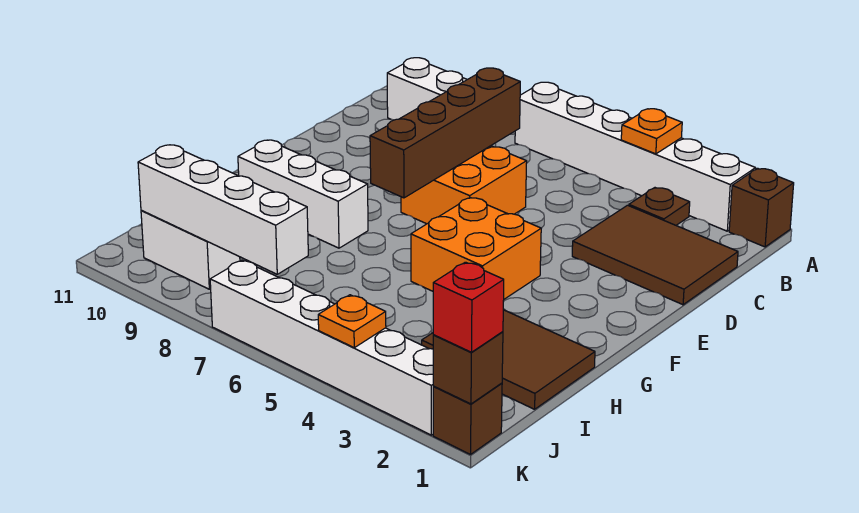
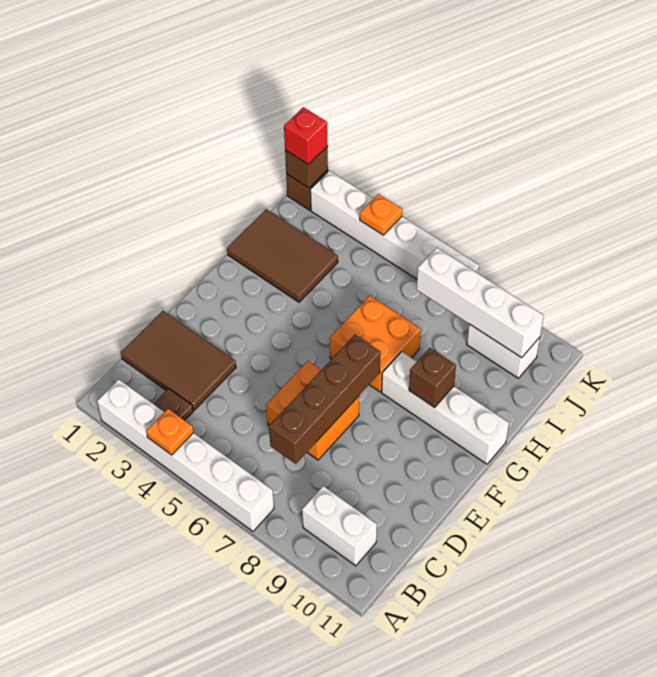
brown brick A1 level 1 -> brown brick G9 level 2
orange brick F4:G5 level 1 -> orange brick G6:H7 level 1
white brick G8:G10 level 1 -> white brick G8:G11 level 1

